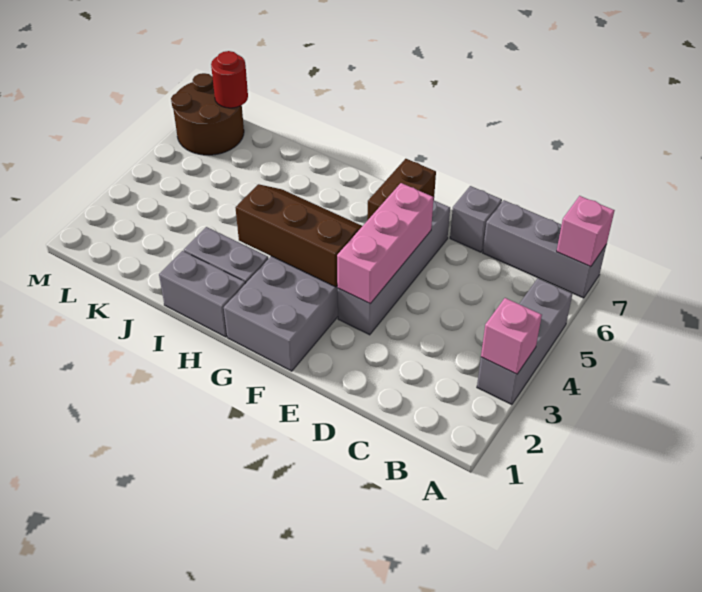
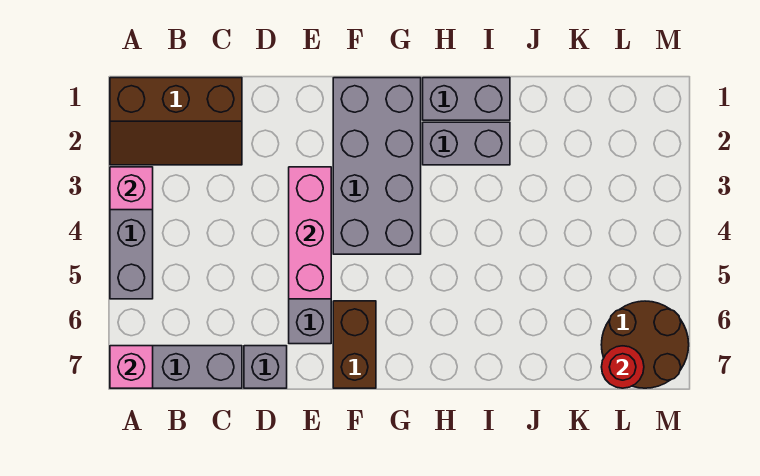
brown slope F3:H4 level 2 top 3 -> brown slope A1:C2 level 1 top 1

